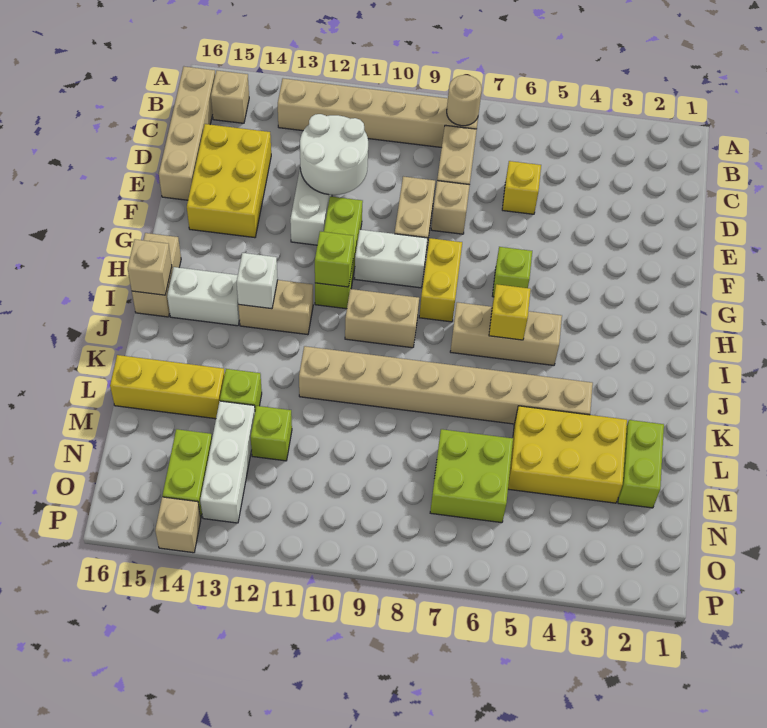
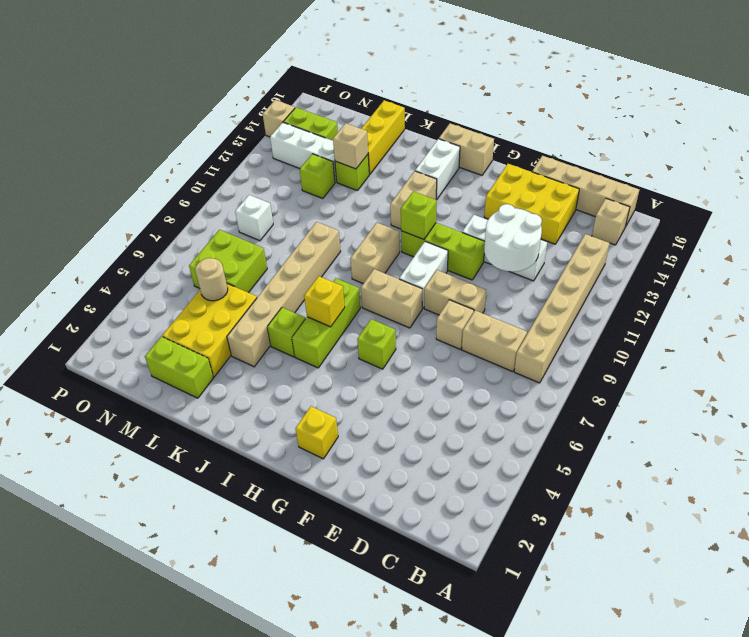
tan round brick B8 level 2 -> tan round brick M5 level 2
yellow brick D6 level 1 -> yellow brick G2 level 1
yellow brick G8:H8 level 1 -> tan brick G8:H8 level 1
tan brick I5:I7 level 1 -> lime brick I5:I7 level 1
white brick I13 level 2 -> white brick N9 level 1
tan brick I16 level 2 -> tan brick L13 level 2
none -> lime brick J5 level 1
tan brick K4:K11 level 1 -> tan brick K4:K9 level 1

